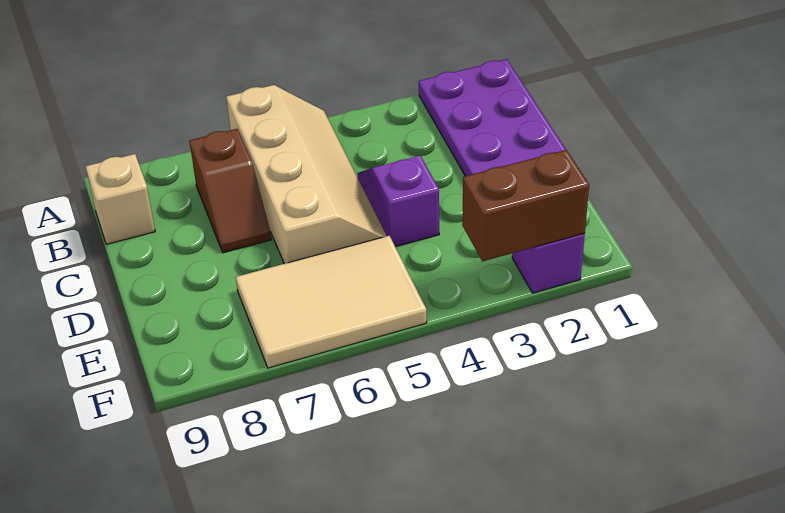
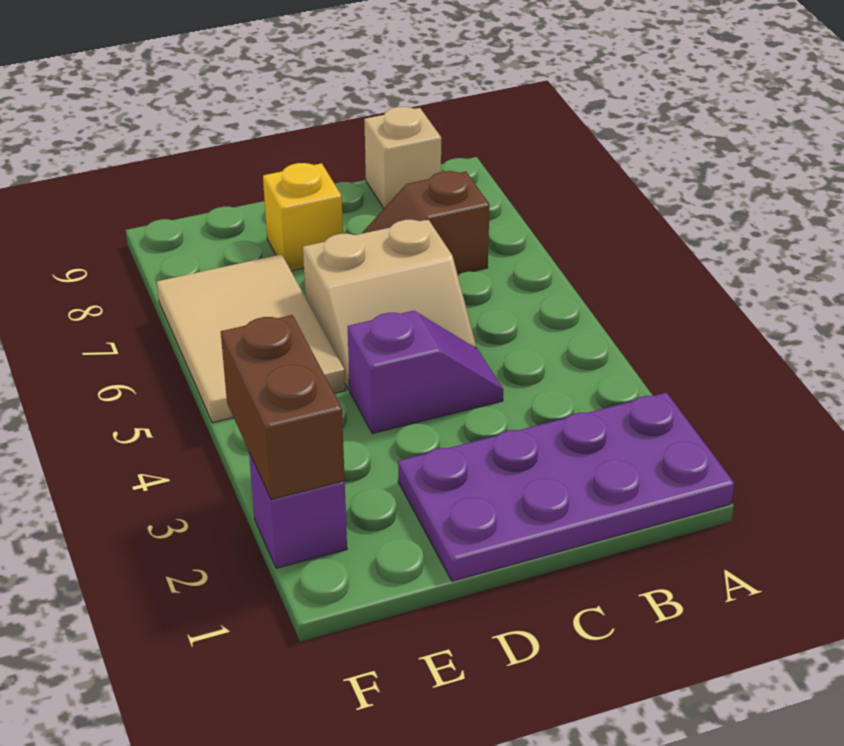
tan slope A5:D6 level 1 top 6 -> tan slope C5:D6 level 1 top 6
none -> yellow brick D8 level 1

